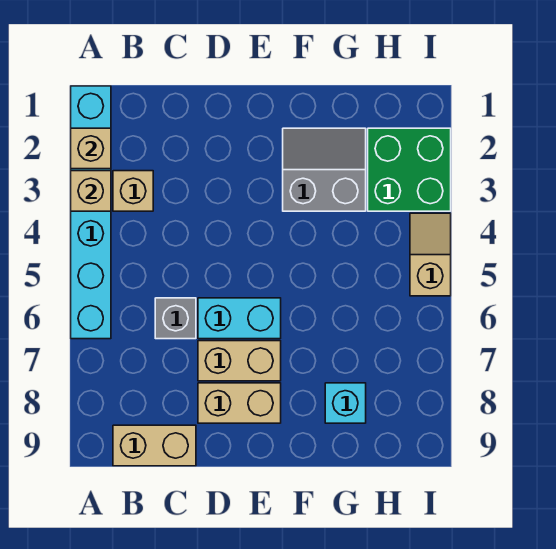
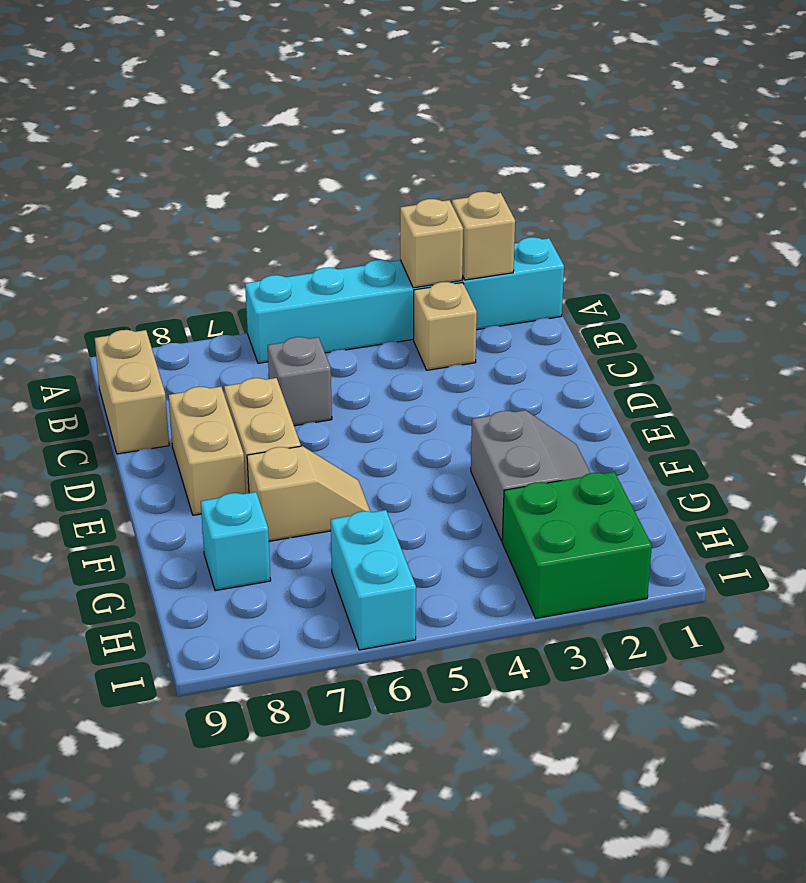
cyan brick D6:E6 level 1 -> cyan brick H6:I6 level 1
tan slope I4:I5 level 1 top 5 -> tan slope F6:F7 level 1 top 7

